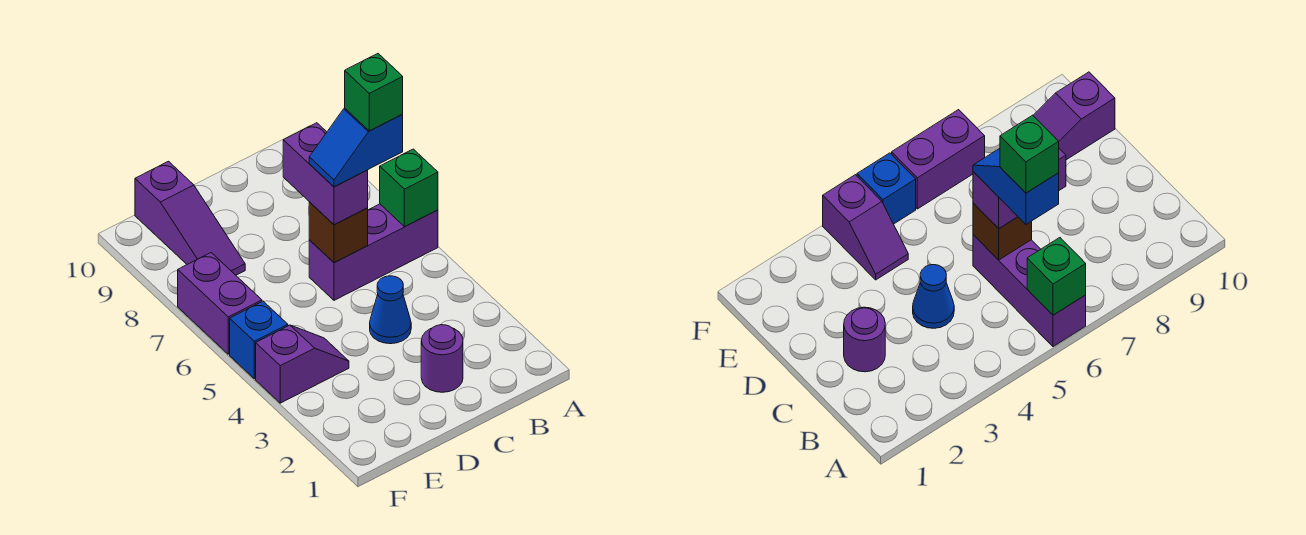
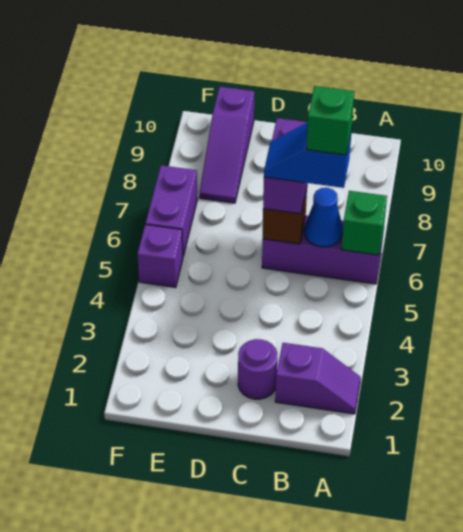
blue cone C4 level 1 -> blue cone B6 level 2
purple slope E4:F4 level 1 top F -> purple slope A2:B2 level 1 top B
blue brick F5 level 1 -> purple brick F5 level 1

